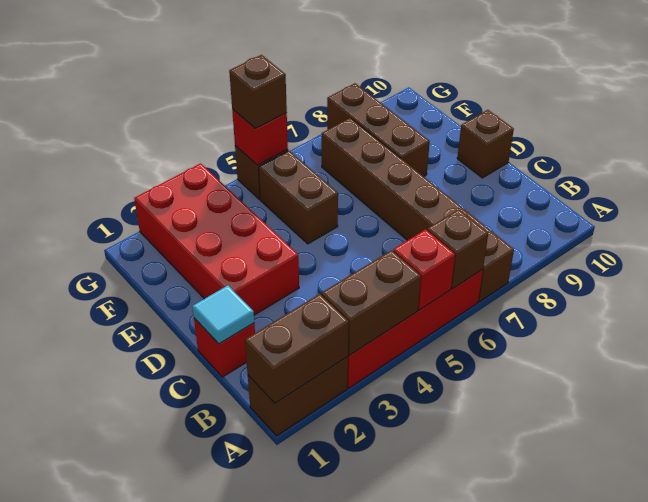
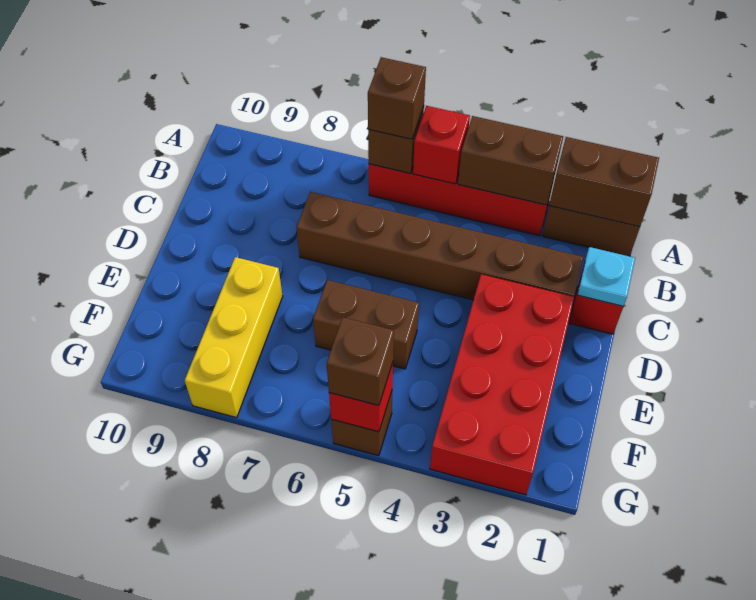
brown brick A7:F7 level 1 -> brown brick C2:C7 level 1
cyan tile C1 level 2 -> cyan plate C1 level 2
brown brick D10 level 1 -> brown brick A6 level 3
brown brick E5:F5 level 1 -> brown brick E5:E6 level 1
brown brick E8:G8 level 1 -> yellow brick E8:G8 level 1

